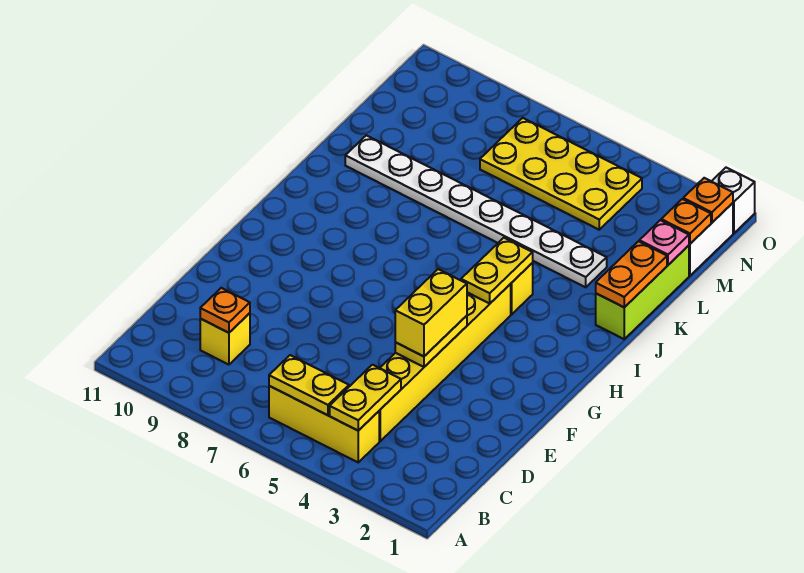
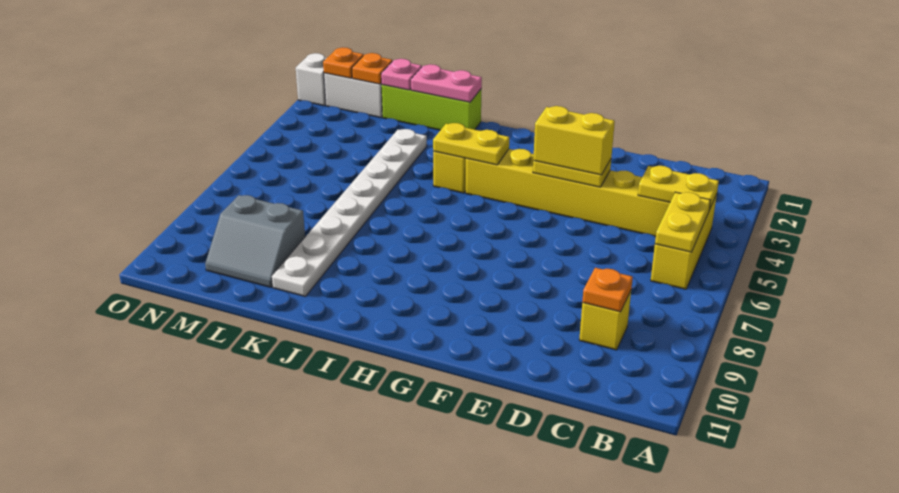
orange plate J1:K1 level 2 -> pink plate J1:K1 level 2
none -> grey slope L9:M10 level 1 top 9
yellow plate M4:N7 level 1 -> none

